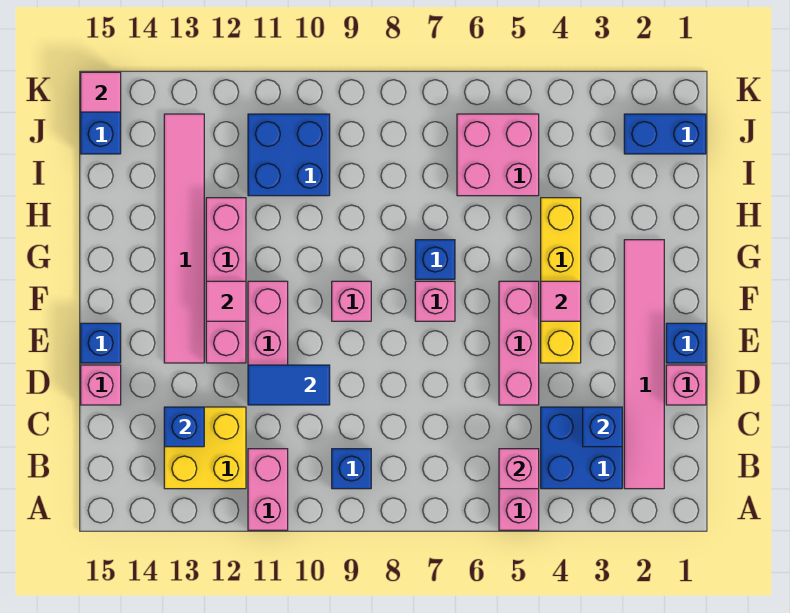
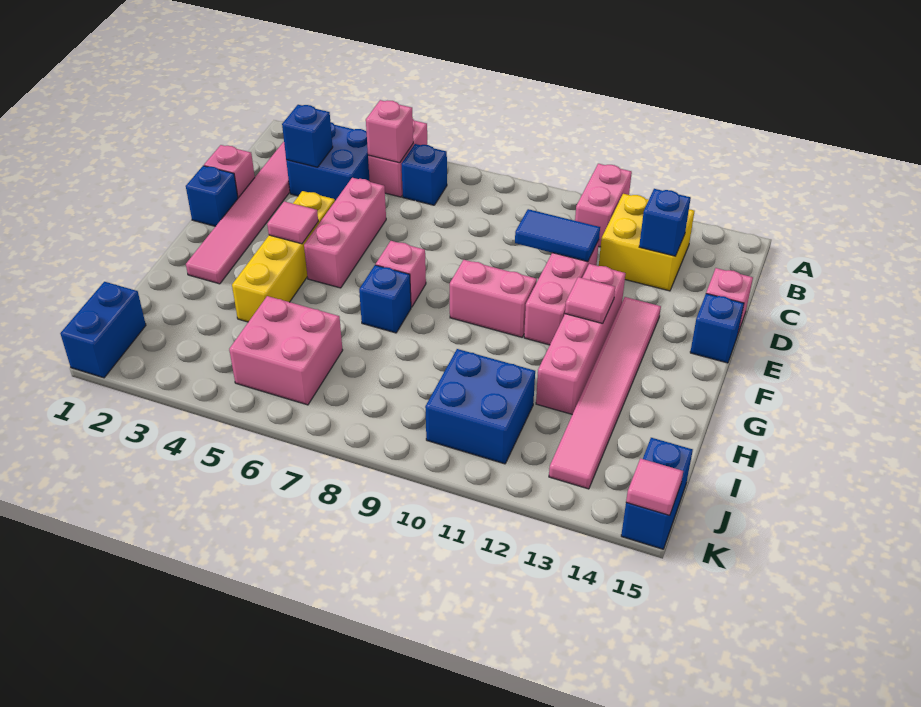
blue brick B9 level 1 -> blue brick B6 level 1
pink brick F9 level 1 -> pink brick F9:F10 level 1
blue brick J1:J2 level 1 -> blue brick J1:K1 level 1

